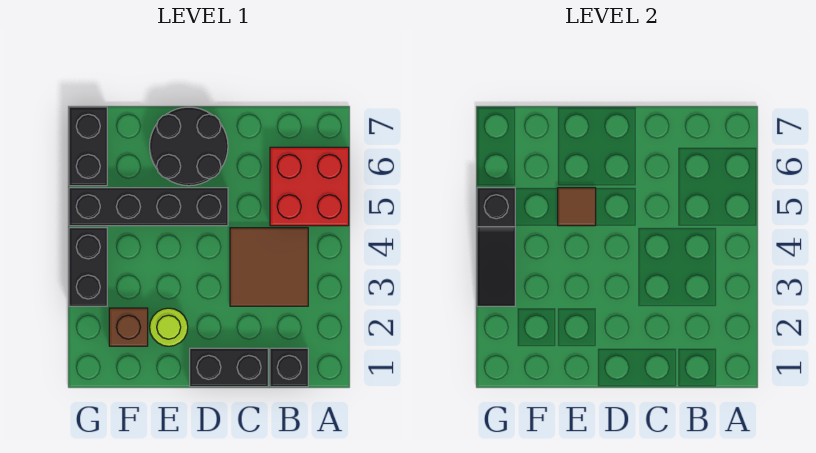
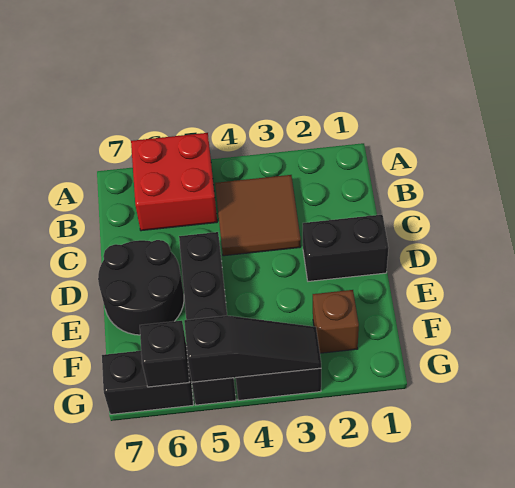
black brick B1 level 1 -> black brick G6 level 2
black brick C1:D1 level 1 -> black brick D1:D2 level 1
lime round brick E2 level 1 -> none
brown tile E5 level 2 -> none

